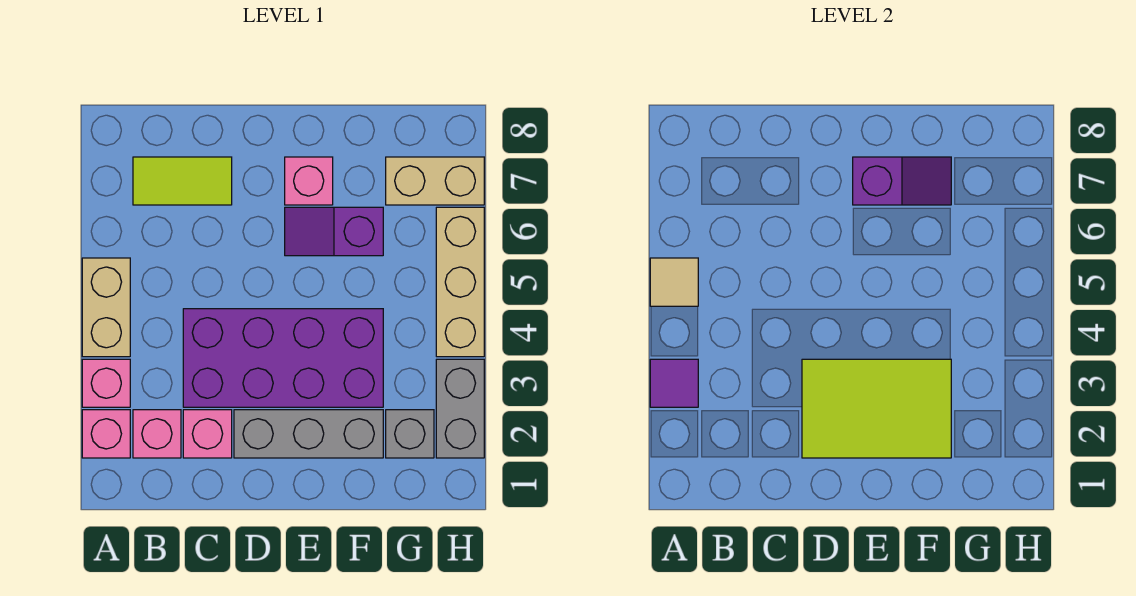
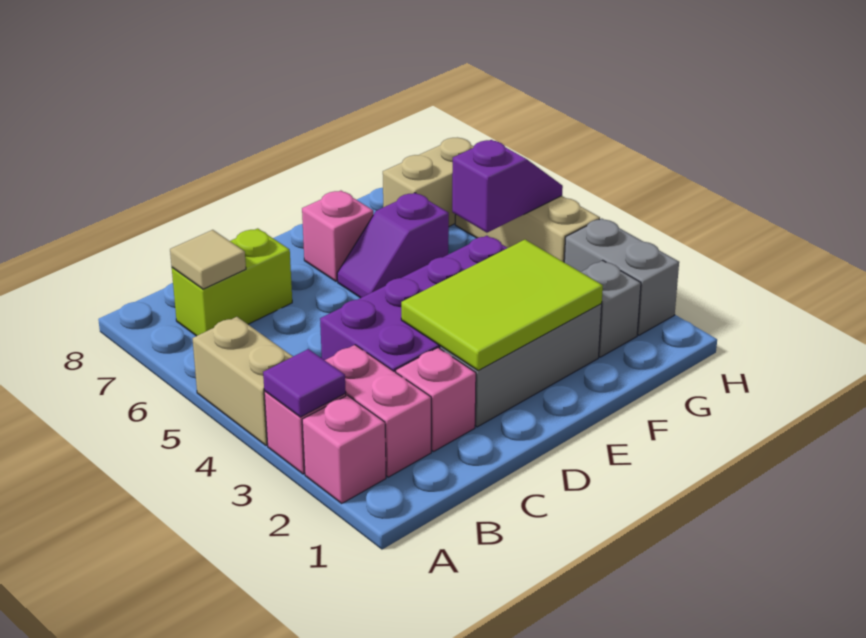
tan tile A5 level 2 -> tan tile B7 level 2
pink brick B2 level 1 -> pink brick B2:B3 level 1
lime tile B7:C7 level 1 -> lime brick B7:C7 level 1
purple slope E7:F7 level 2 top E -> purple slope G5:H5 level 2 top G

